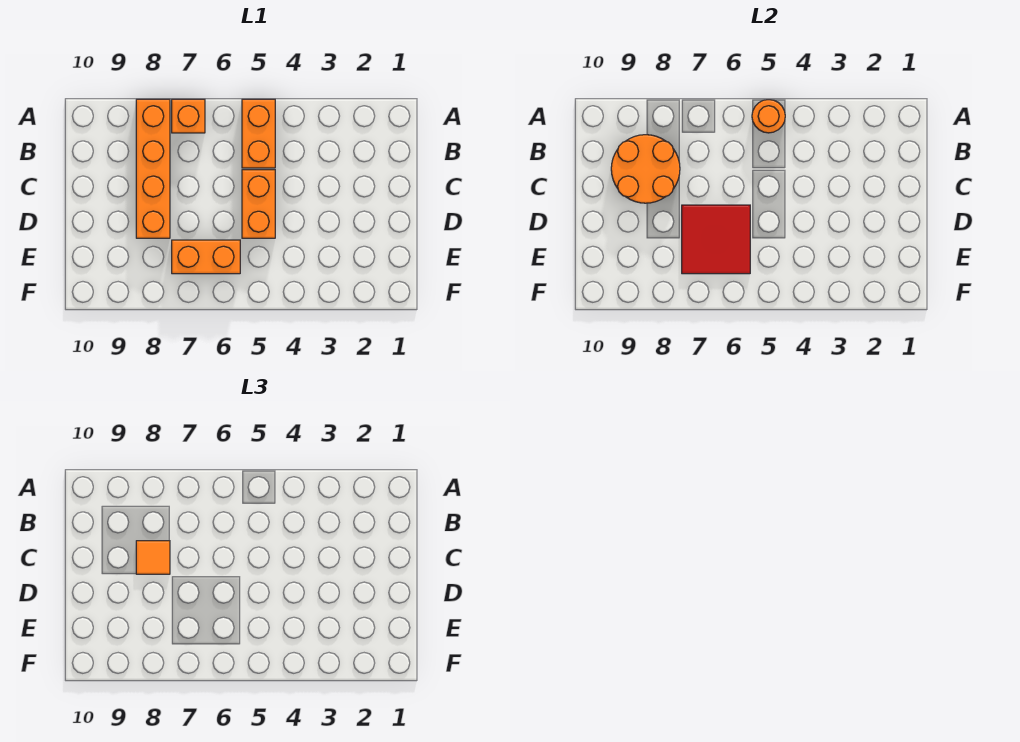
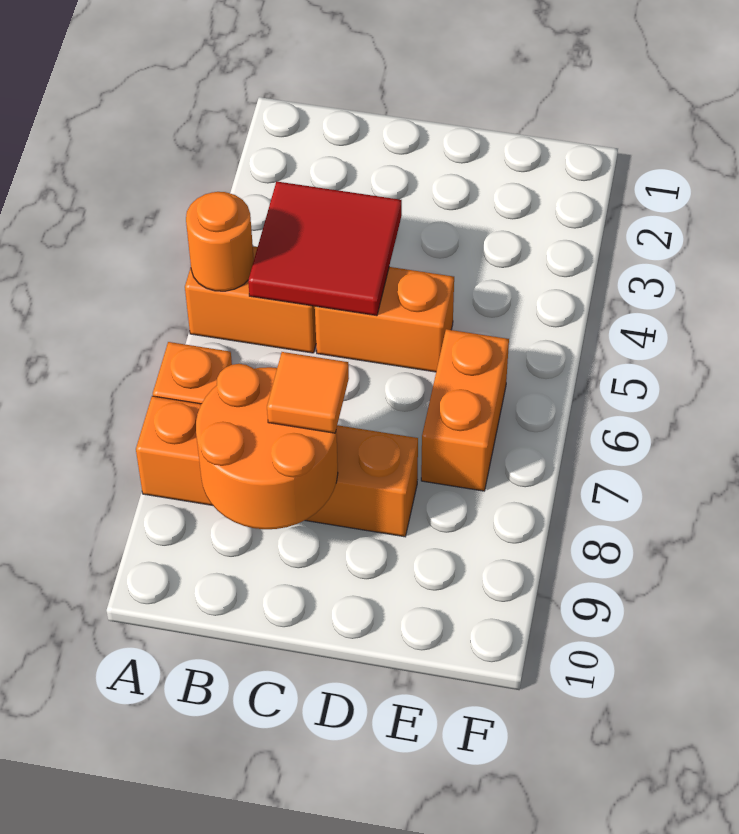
red tile D6:E7 level 2 -> red tile B4:C5 level 2

